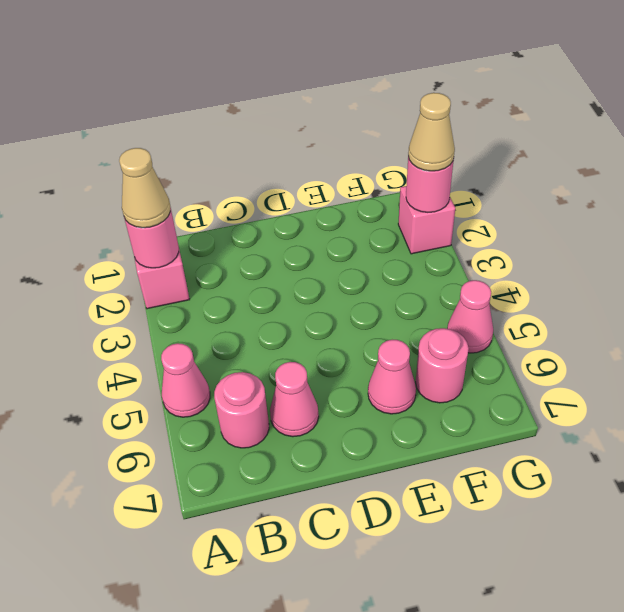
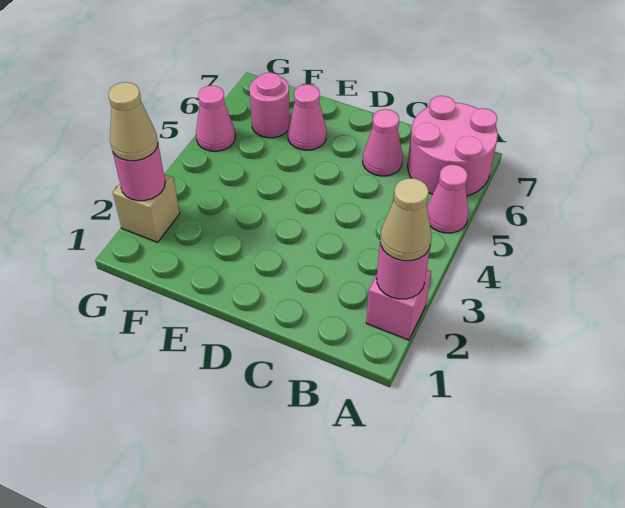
pink round brick B6 level 1 -> pink round brick A6:B7 level 1
pink brick G2 level 1 -> tan brick G2 level 1

